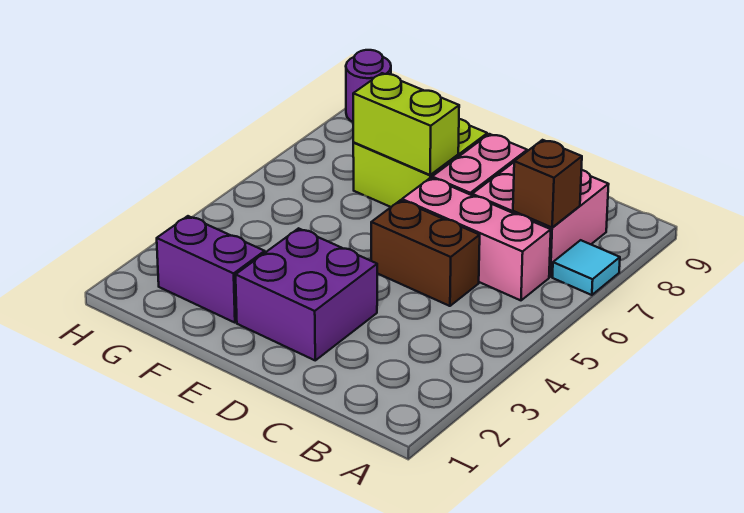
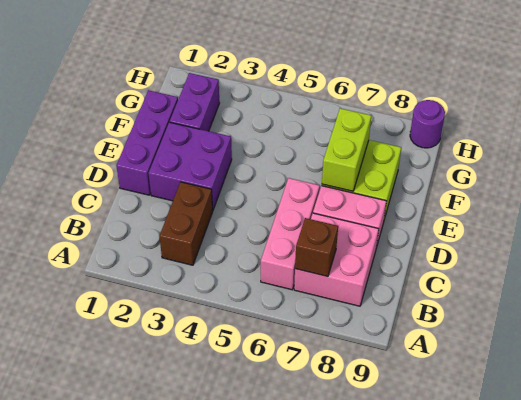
cyan tile A7 level 1 -> none
brown brick C5:D5 level 1 -> brown brick B3:C3 level 1
none -> purple brick D1:F1 level 1

